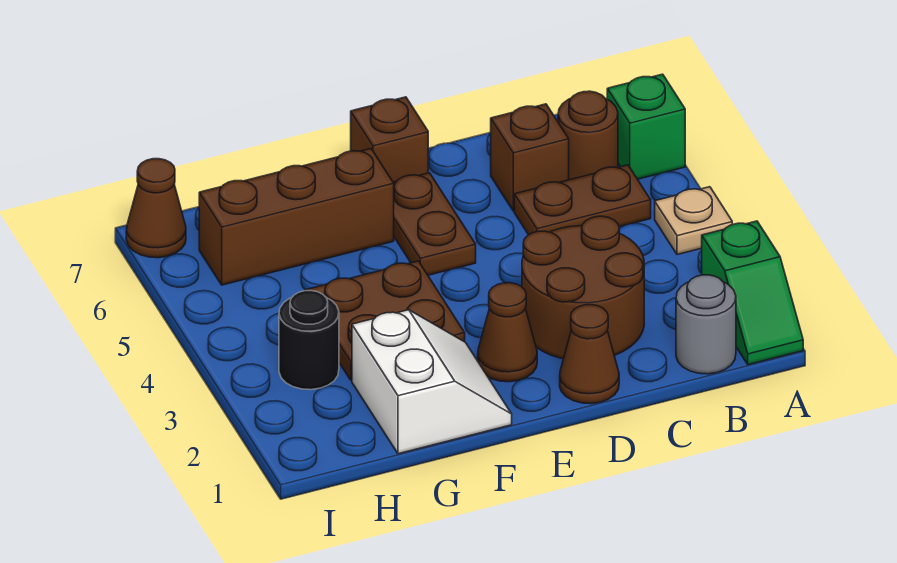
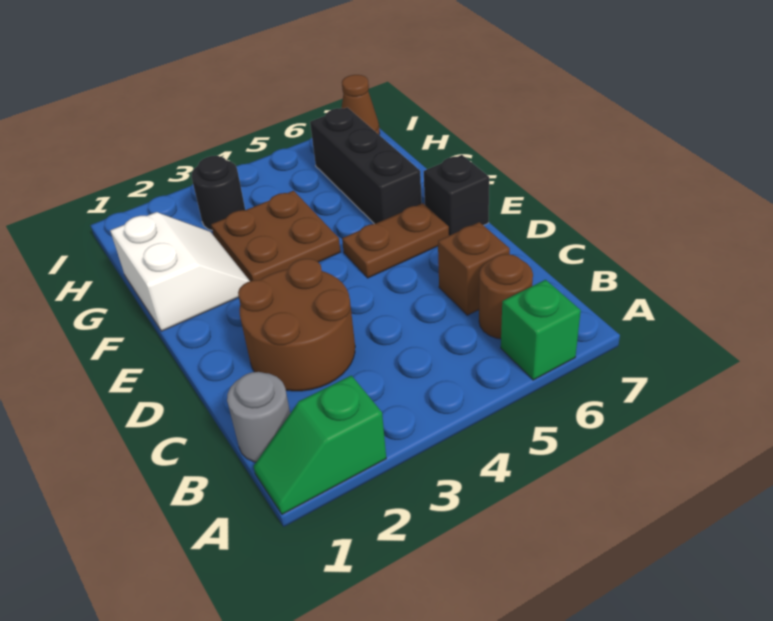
tan plate A4 level 1 -> none
brown plate B5:C5 level 1 -> none
brown cone D1 level 1 -> none
brown cone E2 level 1 -> none
brown brick E7 level 1 -> black brick E7 level 1
white slope F1:G2 level 1 top G -> white slope F1:G2 level 1 top 1
brown brick F6:H6 level 1 -> black brick F6:H6 level 1

